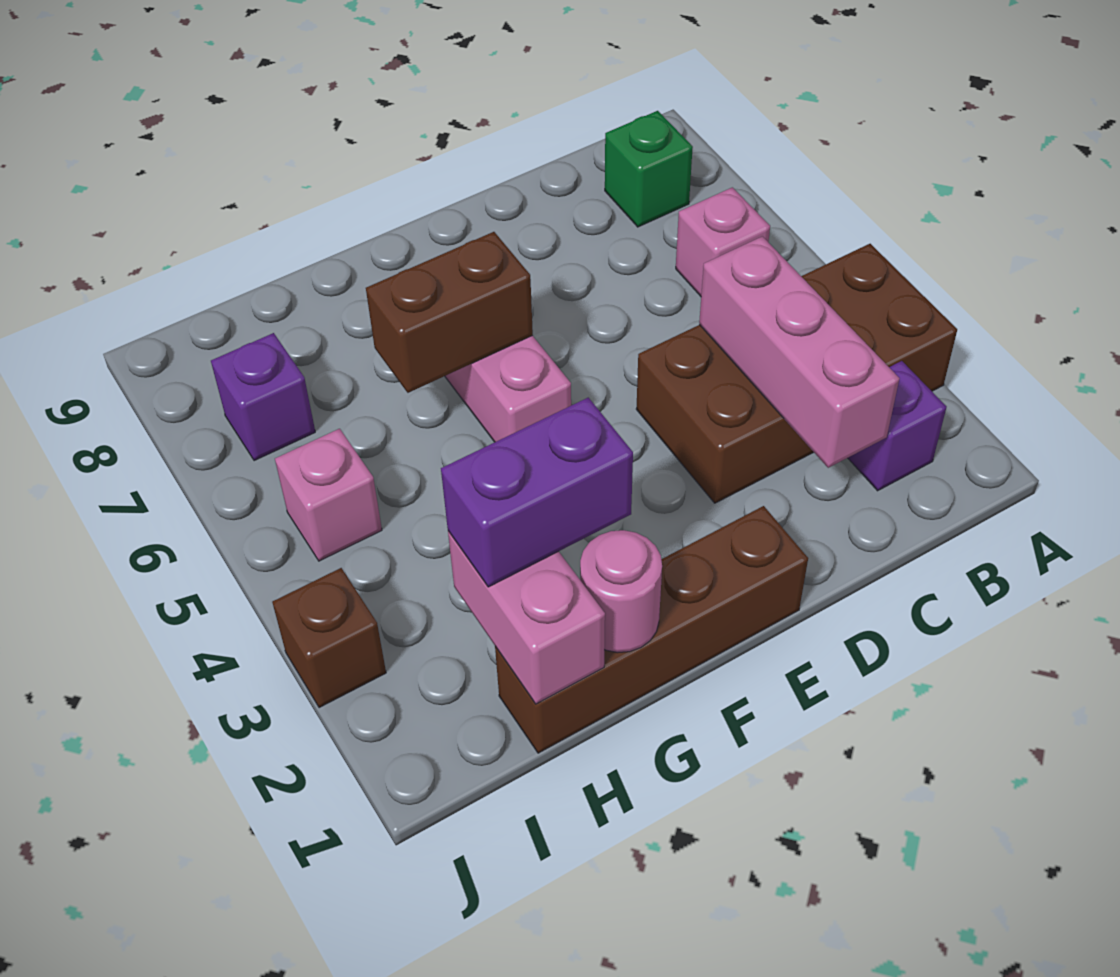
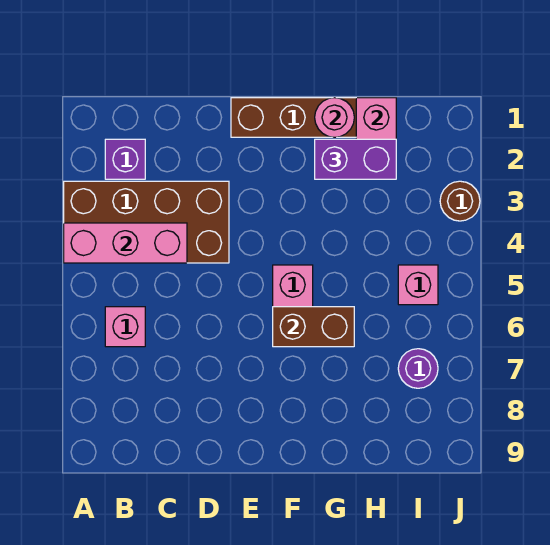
green brick B8 level 1 -> none
pink brick C2:C4 level 2 -> pink brick A4:C4 level 2
purple brick I7 level 1 -> purple round brick I7 level 1
brown brick J3 level 1 -> brown round brick J3 level 1

